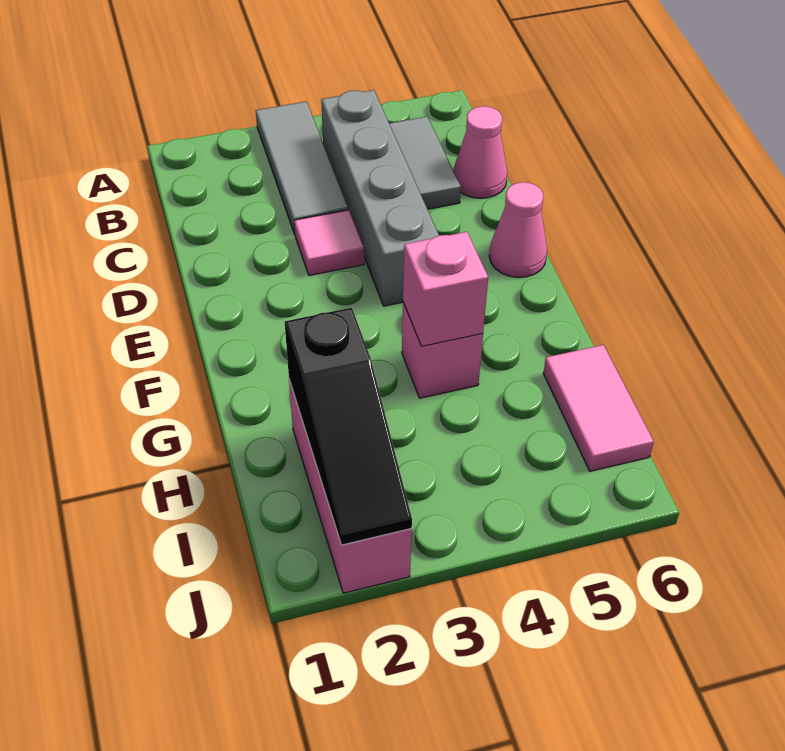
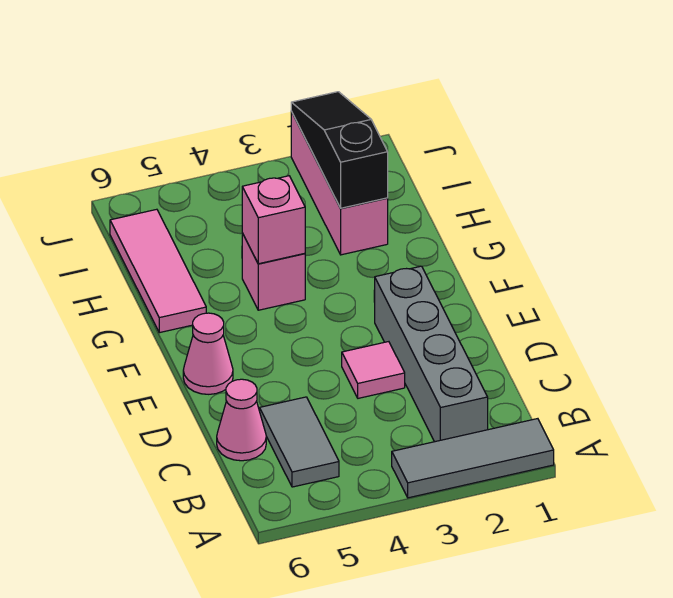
grey tile A3:C3 level 1 -> grey tile A1:A3 level 1
grey brick B4:E4 level 1 -> grey brick B2:E2 level 1
pink tile H6:I6 level 1 -> pink tile G6:I6 level 1

